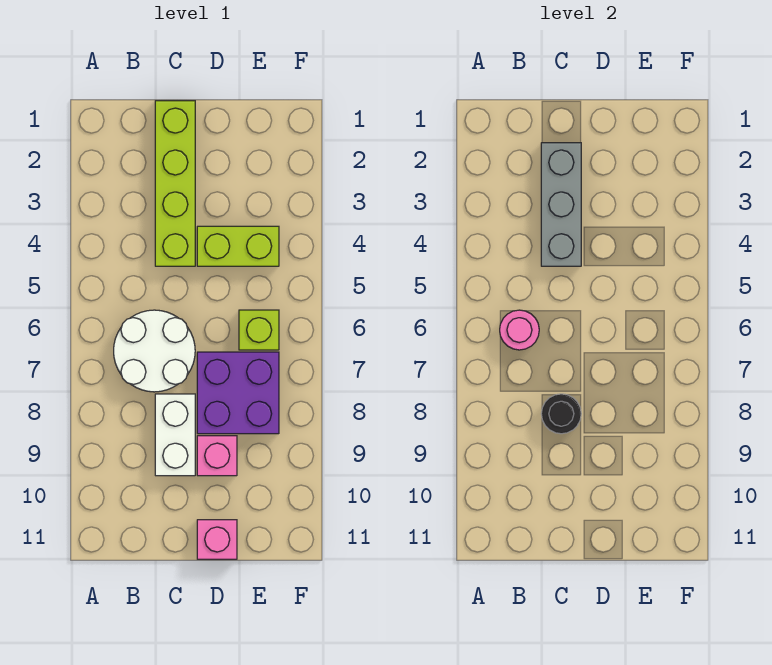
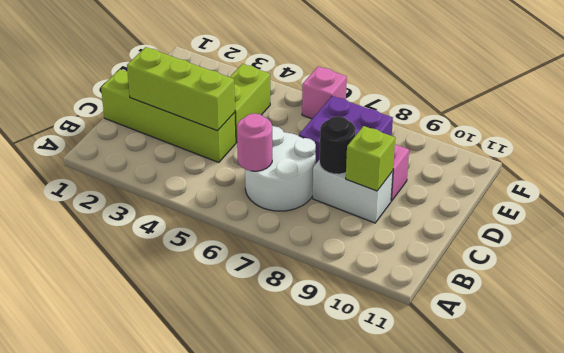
grey brick C2:C4 level 2 -> lime brick C2:C4 level 2
pink brick D11 level 1 -> pink brick F6 level 1
lime brick E6 level 1 -> lime brick C9 level 2

